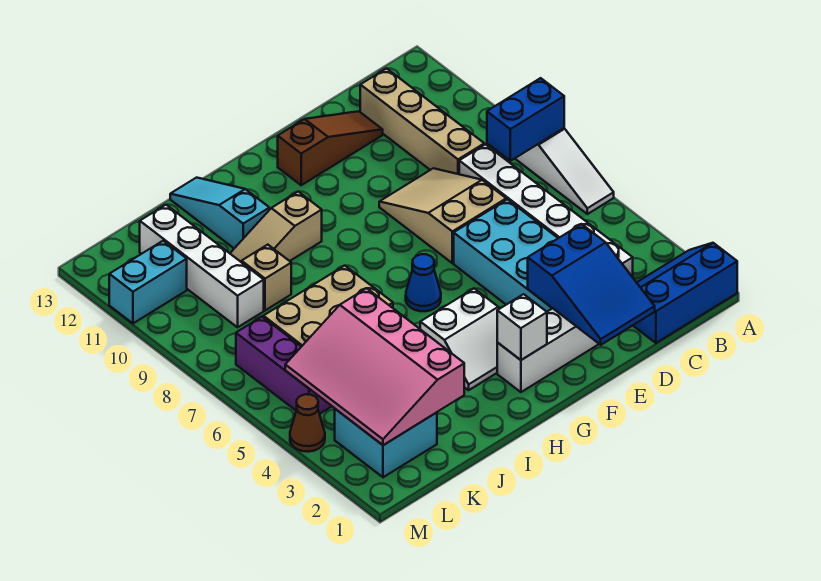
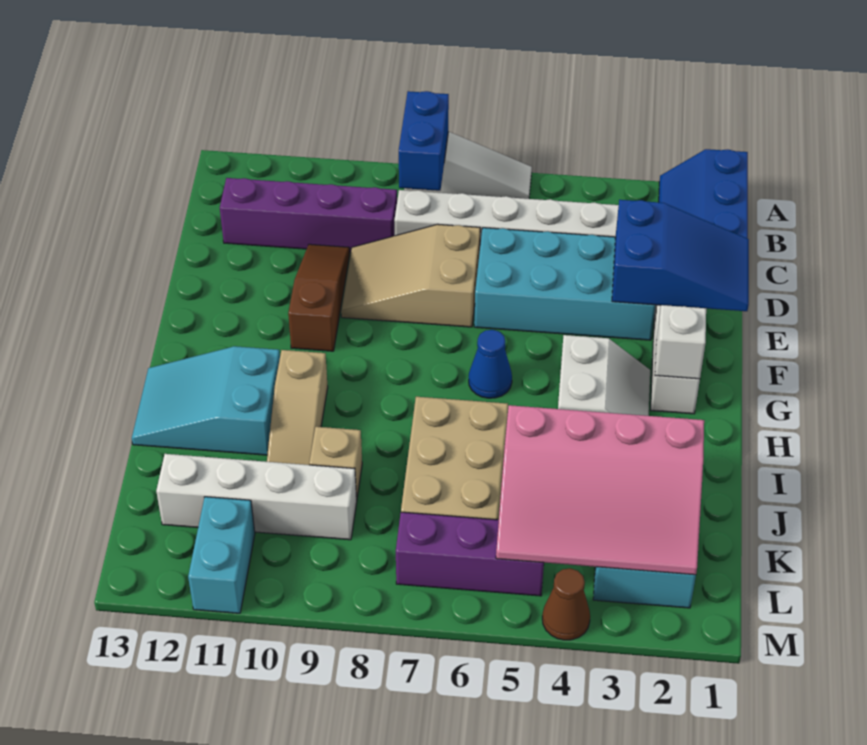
tan brick C9:C12 level 1 -> purple brick C9:C12 level 1
brown slope D12:F12 level 1 top F -> brown slope D10:F10 level 1 top F
cyan slope I11:I13 level 1 top 11 -> cyan slope H11:I13 level 1 top 11

